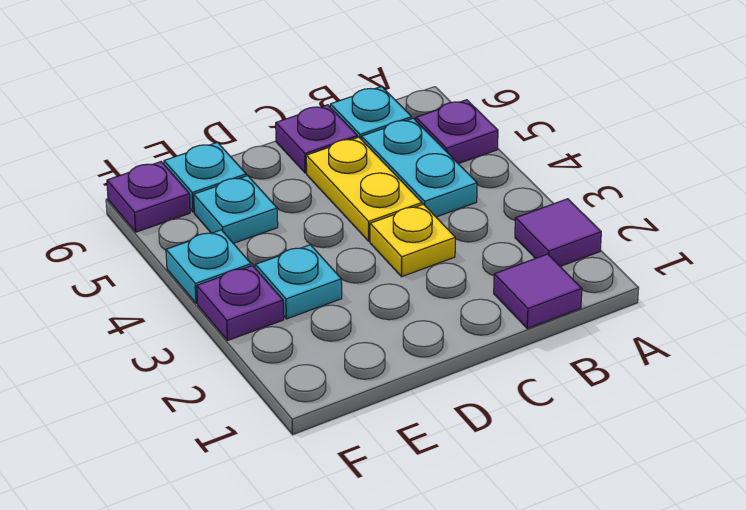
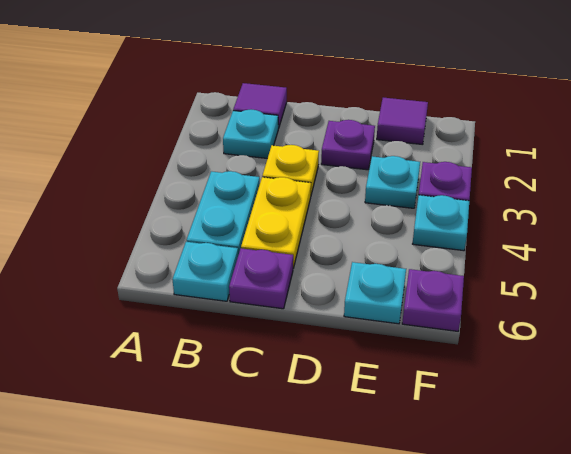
purple tile A2 level 1 -> purple tile E1 level 1
purple plate A5 level 1 -> purple plate D2 level 1
cyan plate E5 level 1 -> cyan plate B2 level 1

